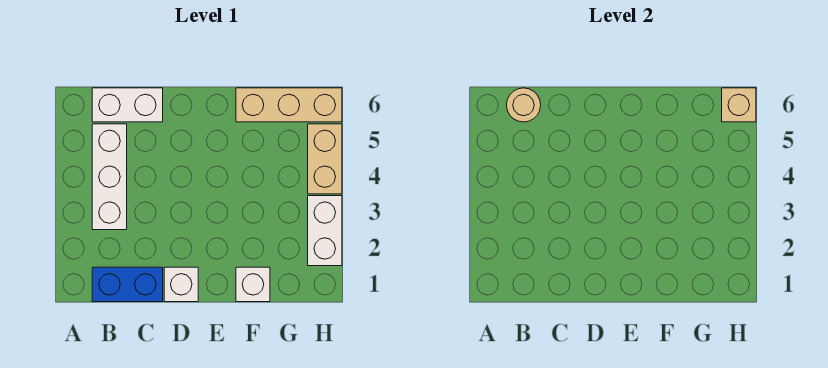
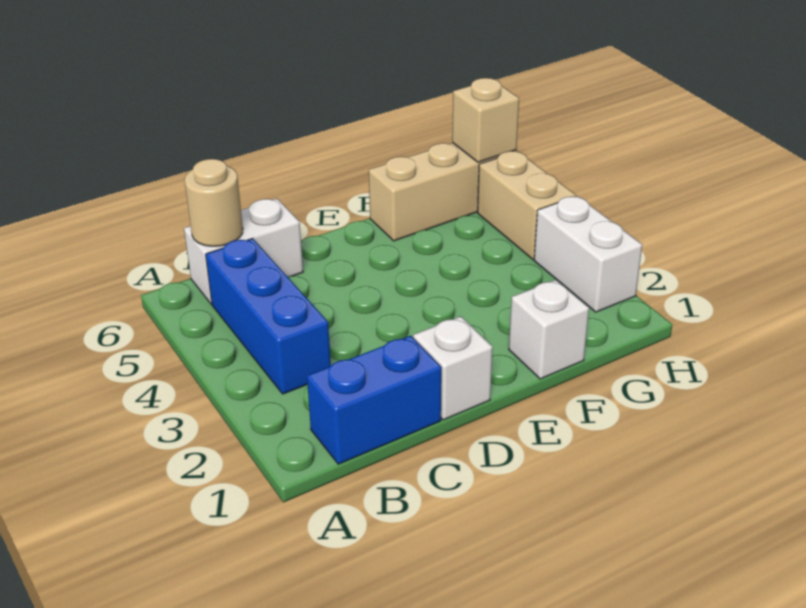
white brick B3:B5 level 1 -> blue brick B3:B5 level 1

